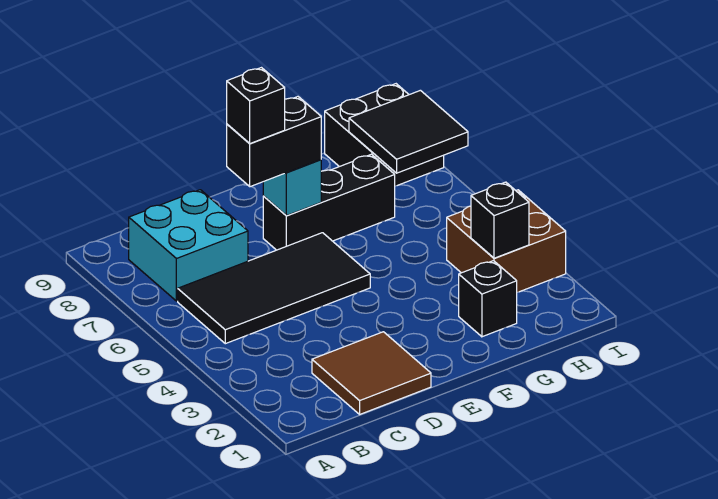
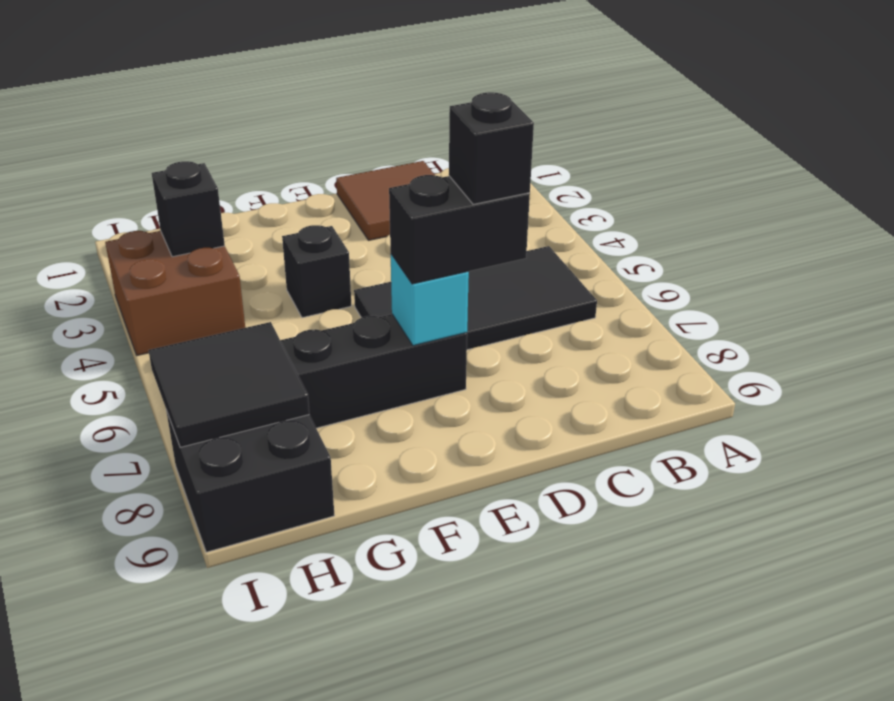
cyan brick B7:C8 level 1 -> none
black brick G2 level 1 -> black brick F4 level 1

